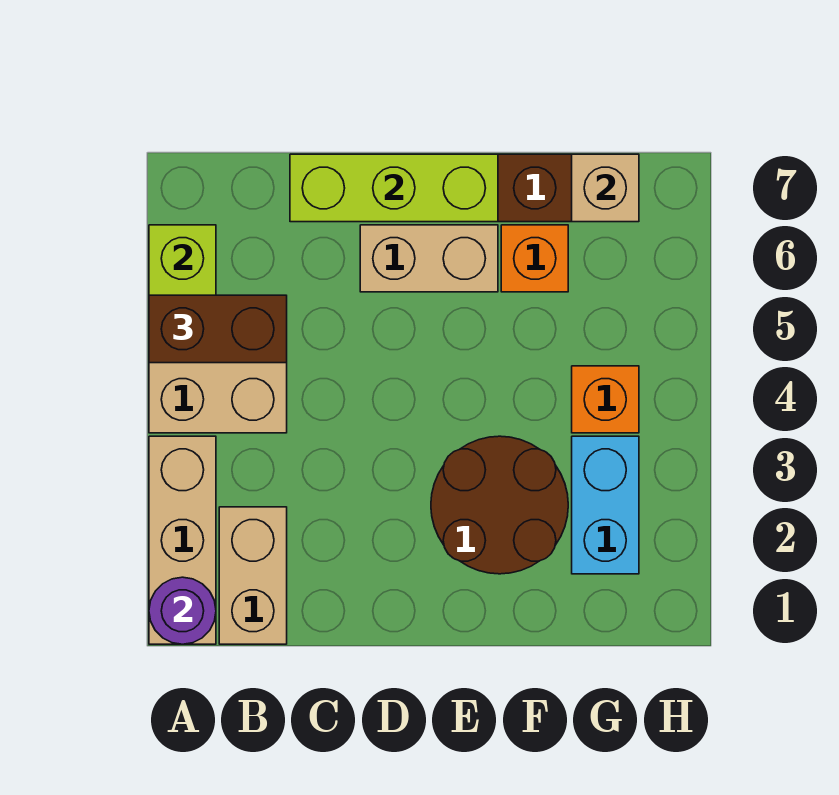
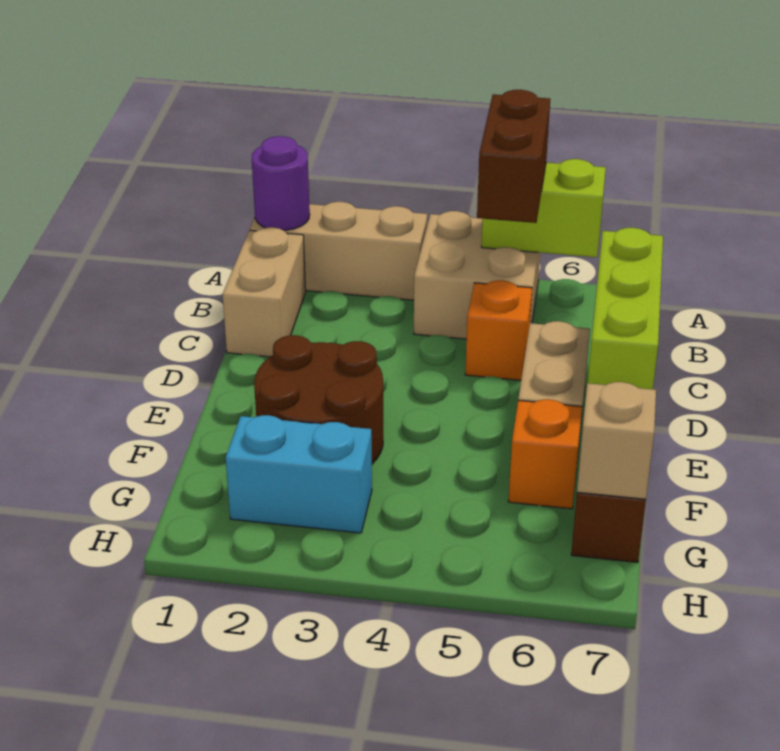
tan brick B1:B2 level 1 -> tan brick B1:C1 level 1
orange brick G4 level 1 -> orange brick C5 level 1

